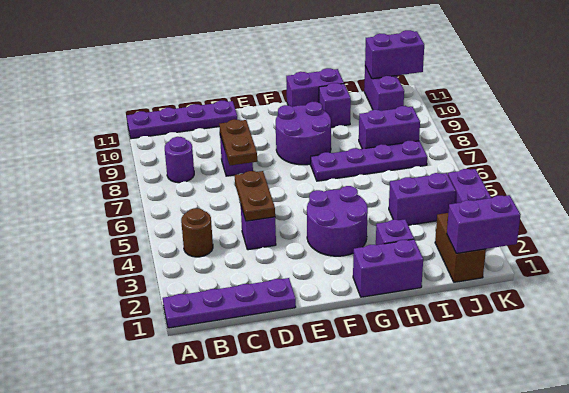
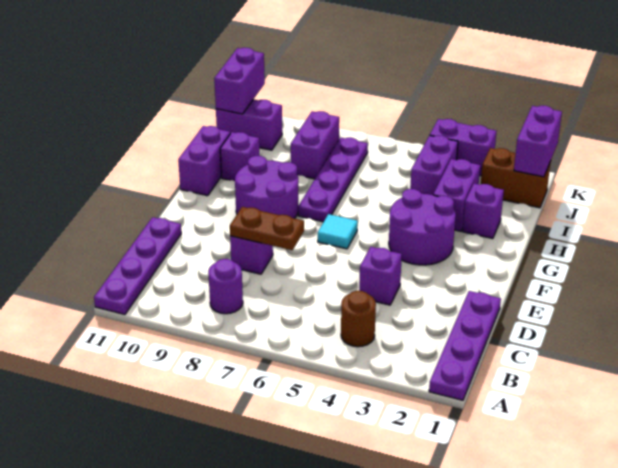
brown plate D4:D5 level 2 -> none
none -> cyan tile F6 level 1
purple brick G1:H1 level 1 -> purple brick H3:I3 level 1

